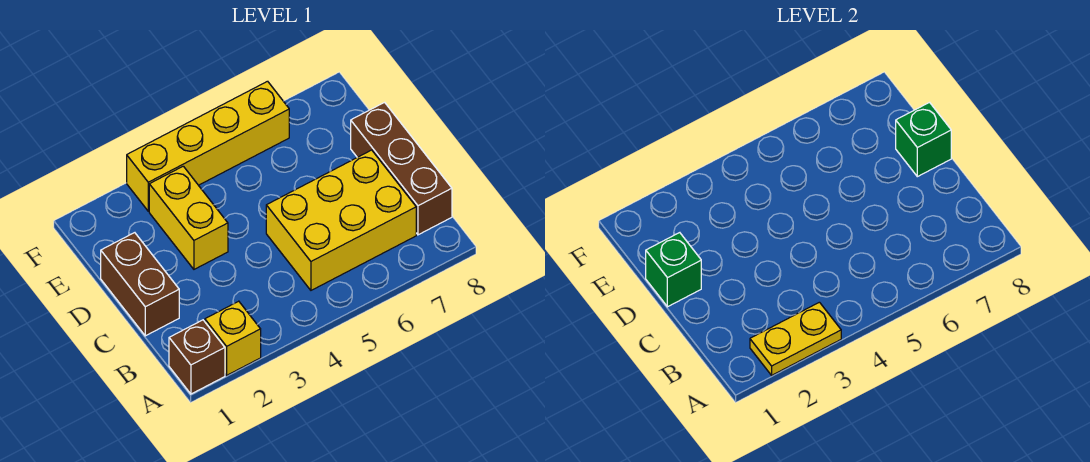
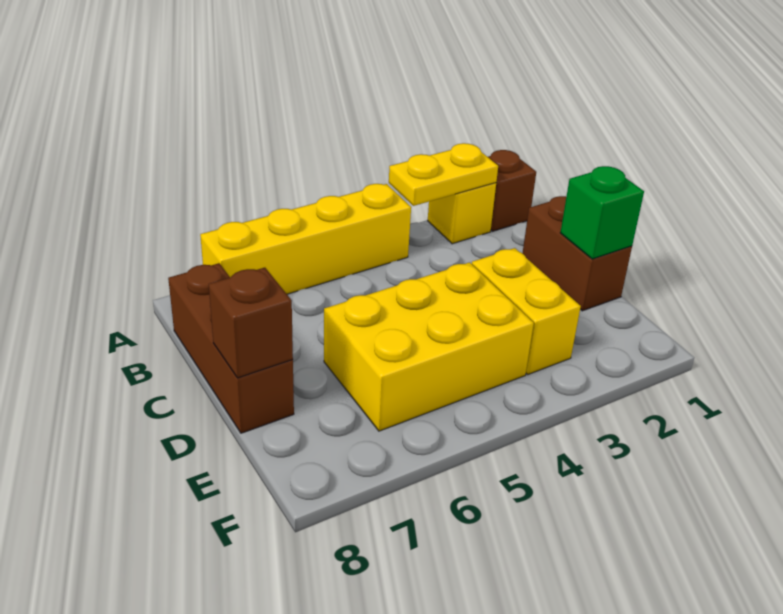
yellow brick B5:C7 level 1 -> yellow brick D4:E6 level 1
green brick D8 level 2 -> brown brick D8 level 2
yellow brick F3:F6 level 1 -> yellow brick A4:A7 level 1

